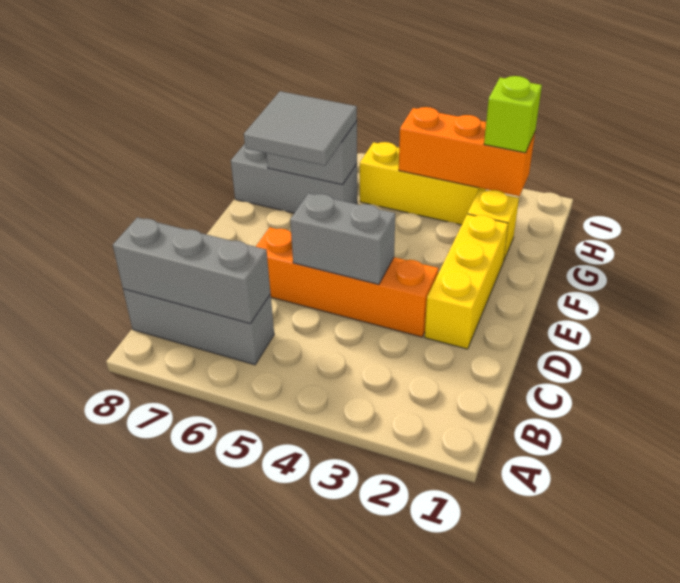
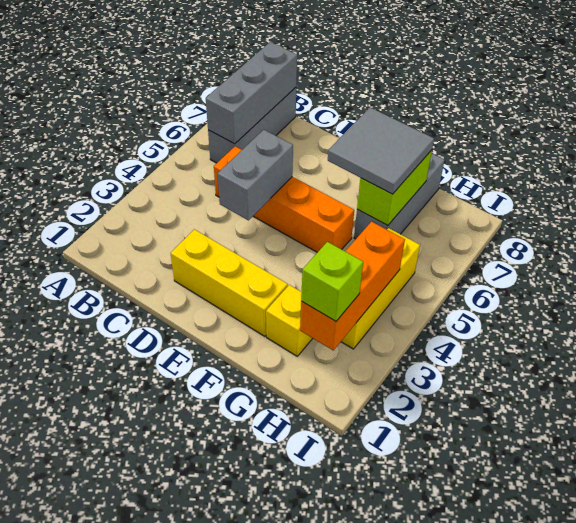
orange brick D3:D6 level 1 -> orange brick C5:F5 level 1
grey brick G6:G7 level 2 -> lime brick G6:G7 level 2

